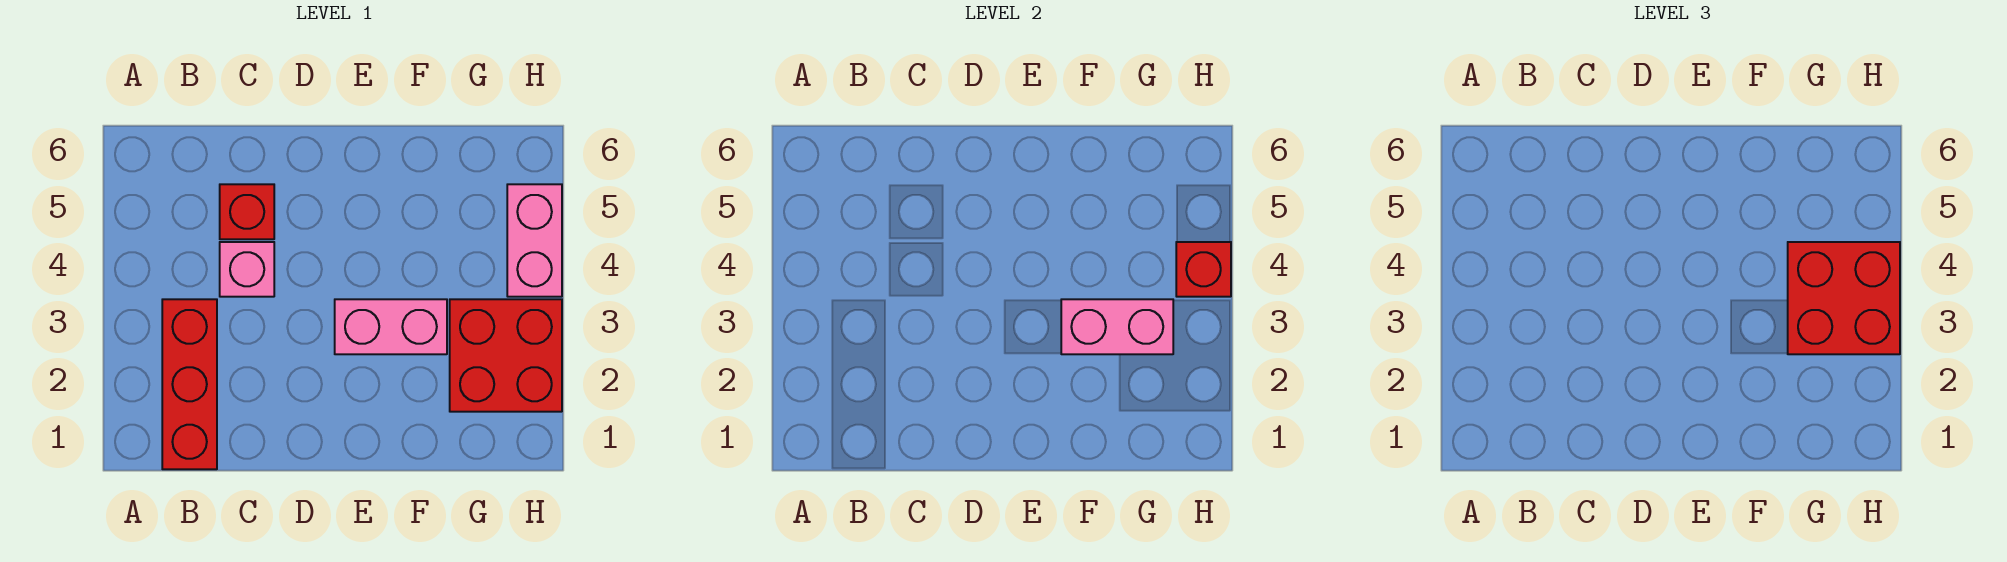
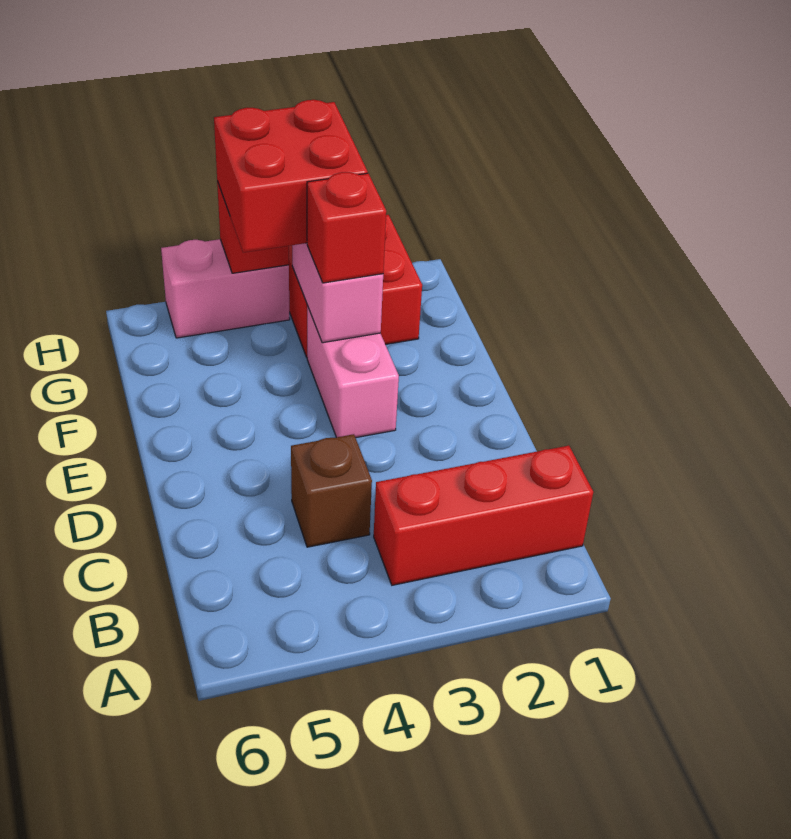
pink brick C4 level 1 -> brown brick C4 level 1
red brick C5 level 1 -> red brick F3 level 3

